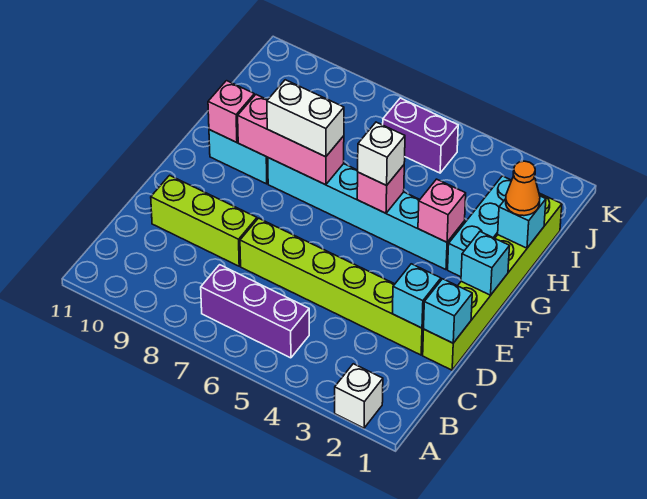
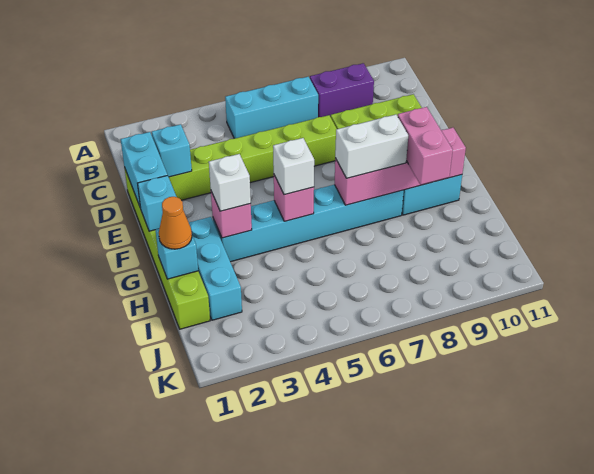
white brick A2 level 1 -> white brick G3 level 3
purple brick B5:B7 level 1 -> cyan brick B5:B7 level 1
cyan brick D1 level 2 -> cyan brick D1:E1 level 2
none -> pink brick G9:H9 level 3
purple brick J5:J6 level 1 -> purple brick B8:B9 level 1

